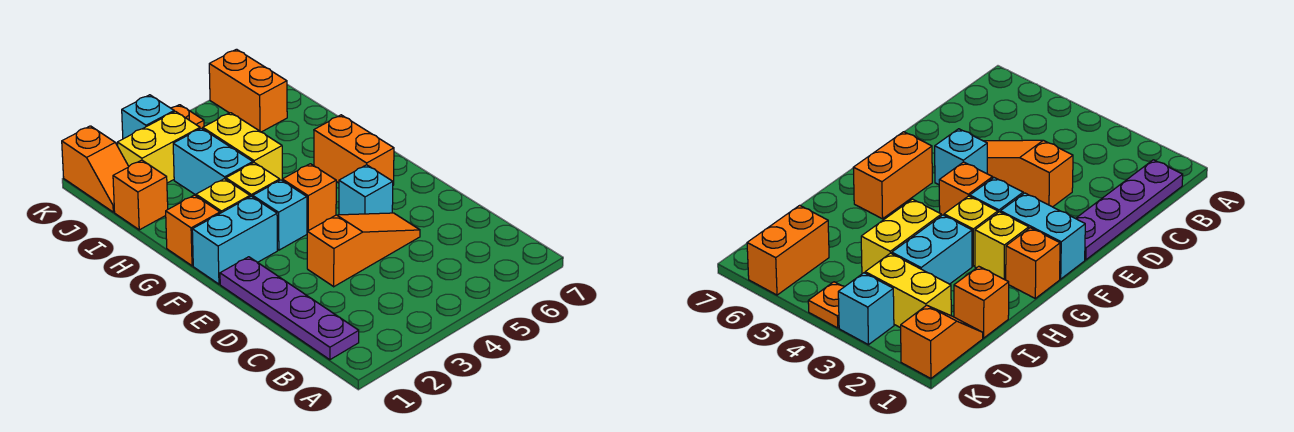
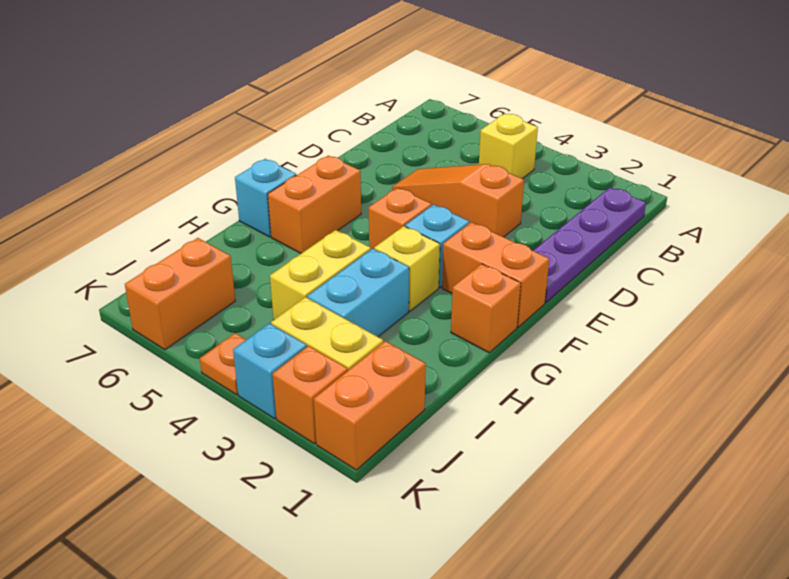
cyan brick E5 level 1 -> cyan brick G7 level 1
cyan brick F1:F2 level 1 -> orange brick F1:F2 level 1
yellow brick G2 level 1 -> yellow brick B4 level 1
orange brick I1 level 1 -> orange brick K2 level 1
orange slope J1:K1 level 1 top K -> orange brick J1:K1 level 1

